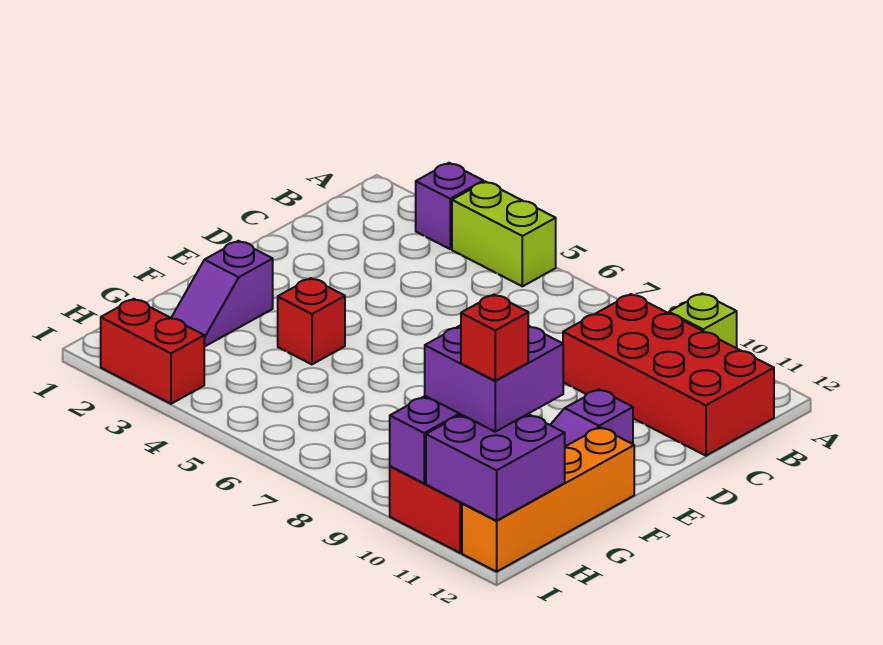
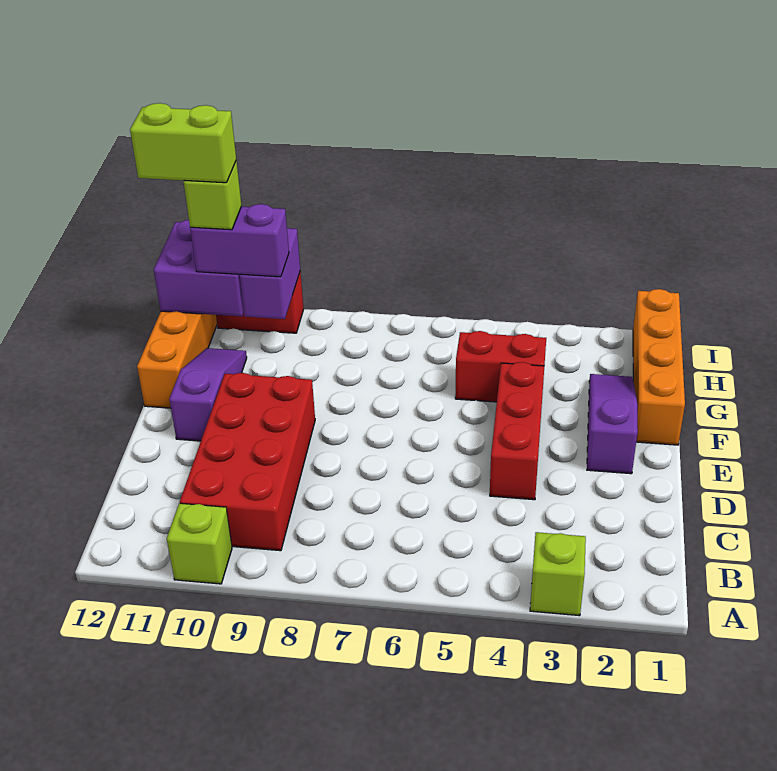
purple brick A3 level 1 -> lime brick A3 level 1
lime brick A4:A5 level 1 -> lime brick H11:H12 level 5
red brick B9:C12 level 1 -> red brick B9:E10 level 1
none -> orange brick F1:I1 level 1
purple slope F2:G2 level 1 top F -> purple slope E2:G2 level 1 top E
red brick F4 level 1 -> red brick D4:F4 level 1
purple brick G10:H11 level 3 -> purple brick H10:H11 level 3
red brick H11 level 4 -> lime brick H11 level 4
red brick I2:I3 level 1 -> red brick G4:G5 level 1

